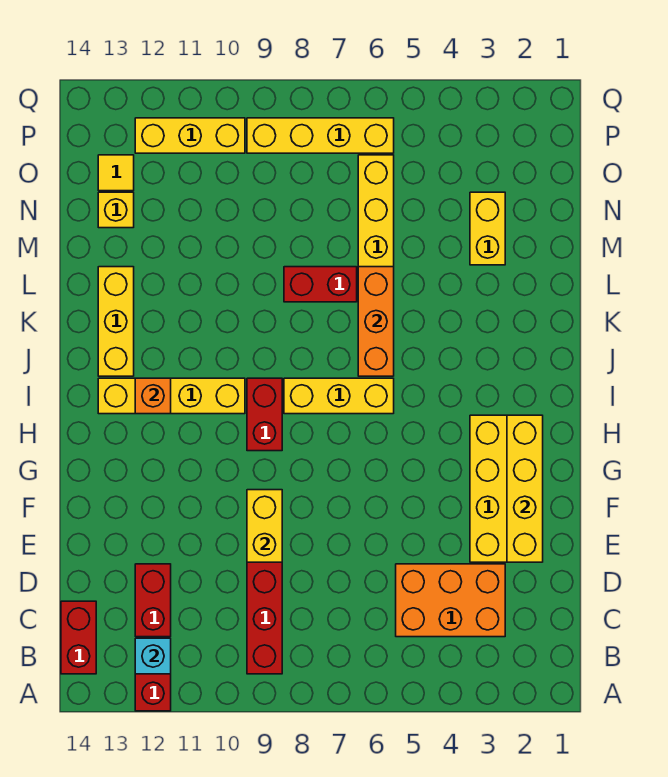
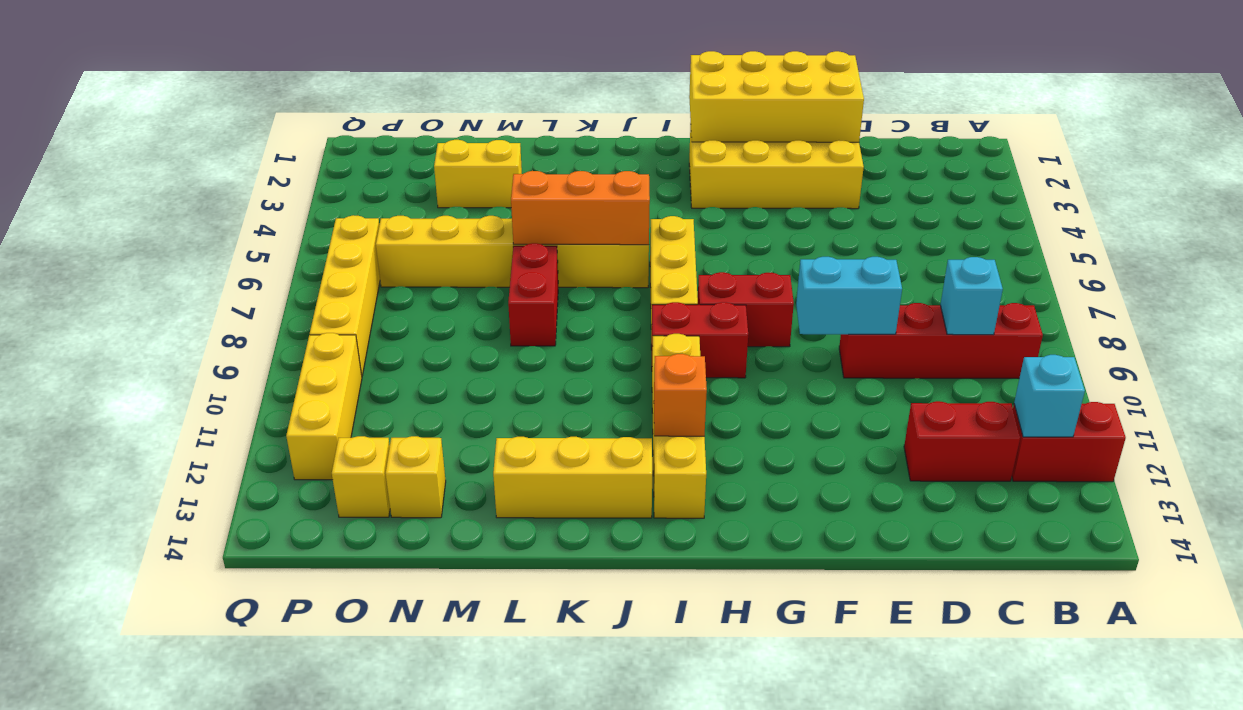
red brick B14:C14 level 1 -> red brick G8:H8 level 1
orange brick C3:D5 level 1 -> none
none -> cyan brick C9 level 2
yellow brick E2:H2 level 2 -> yellow brick E1:H2 level 2
yellow brick E9:F9 level 2 -> cyan brick E9:F9 level 2
yellow tile O13 level 1 -> yellow brick O13 level 1

